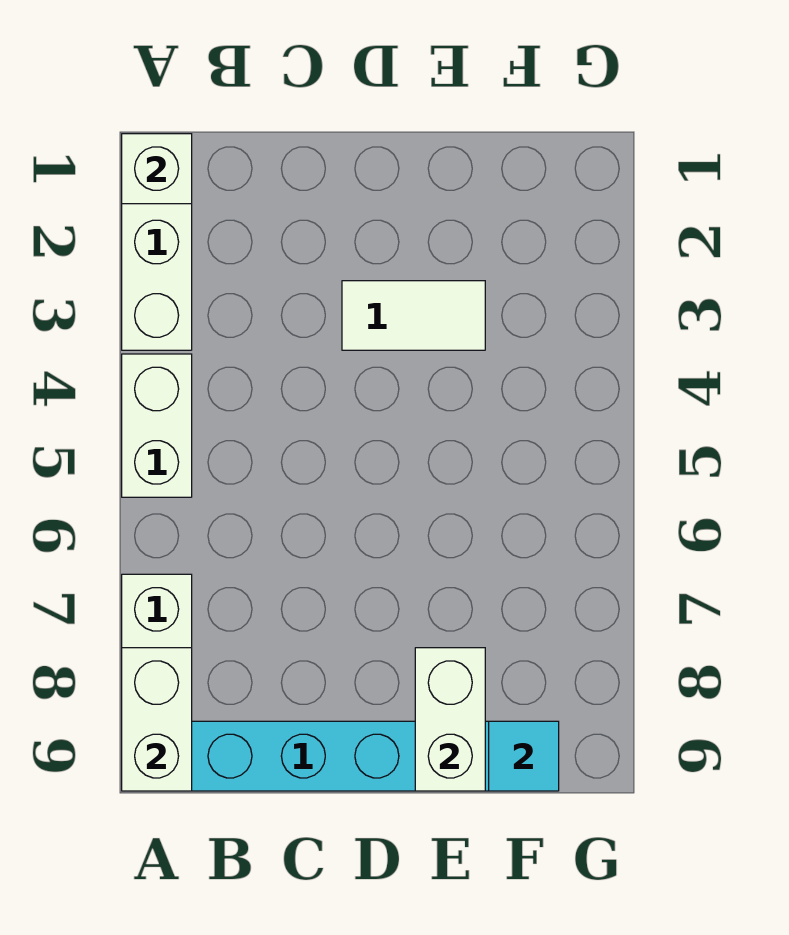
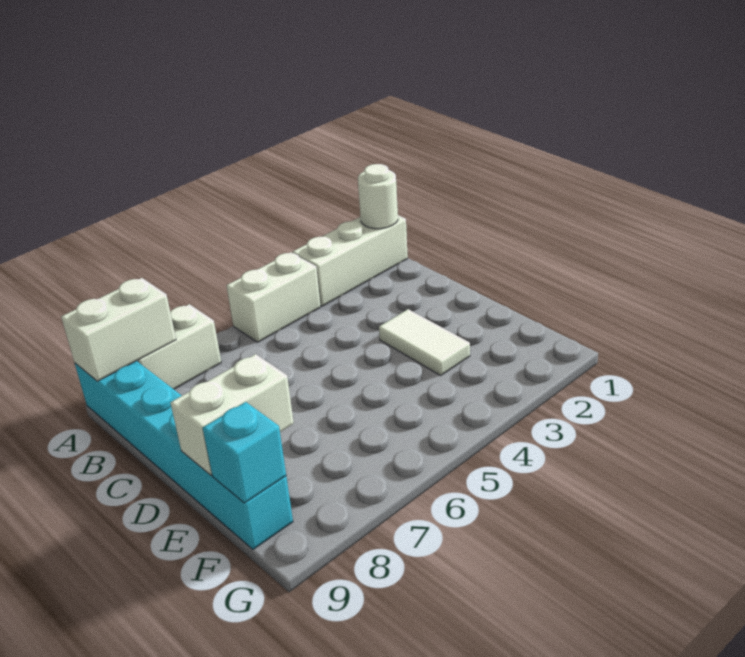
white brick A1 level 2 -> white round brick A1 level 2
cyan tile F9 level 2 -> cyan brick F9 level 2

